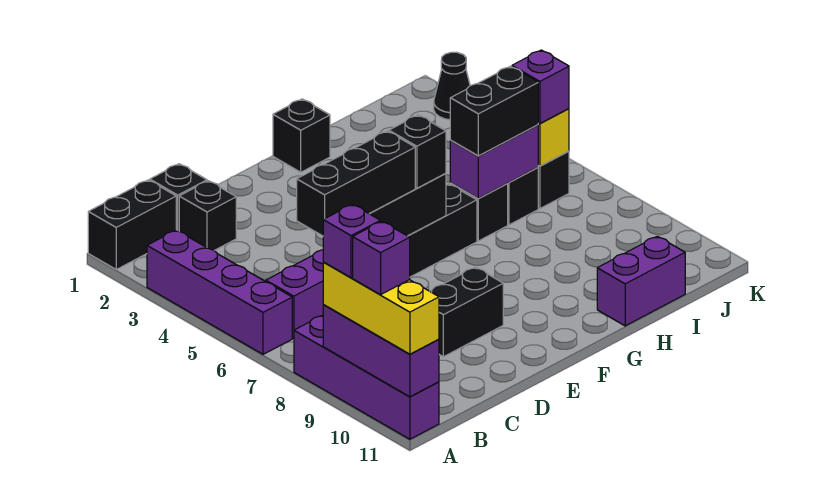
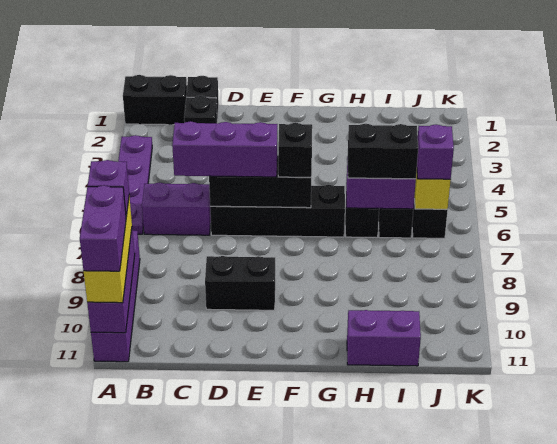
purple brick A3:A6 level 1 -> purple plate A3:A6 level 1
purple brick A10 level 4 -> purple brick A10:A11 level 4
black brick C6:E6 level 3 -> purple brick C6:E6 level 3
black brick G1 level 1 -> none
black cone K2 level 1 -> none

